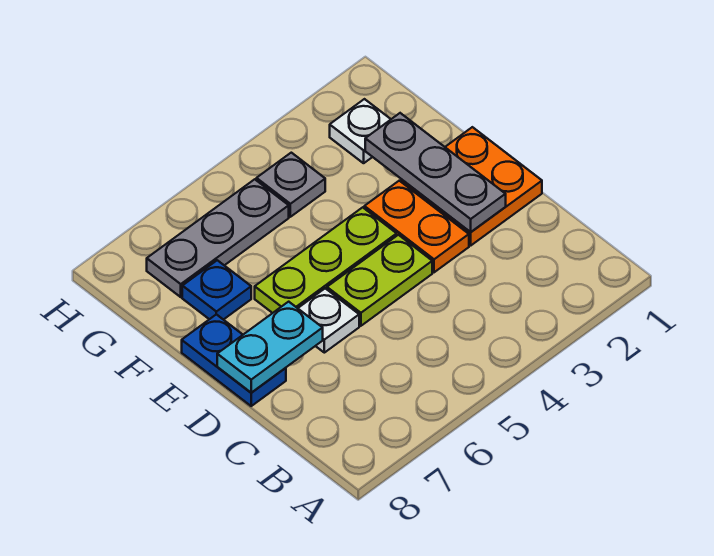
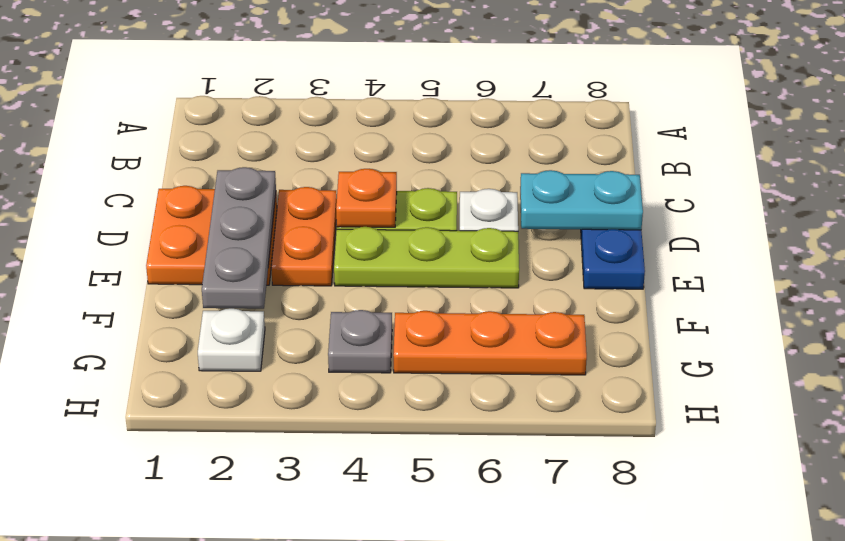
none -> orange plate D4 level 2
blue plate F7 level 1 -> none
grey plate G5:G7 level 1 -> orange plate G5:G7 level 1

